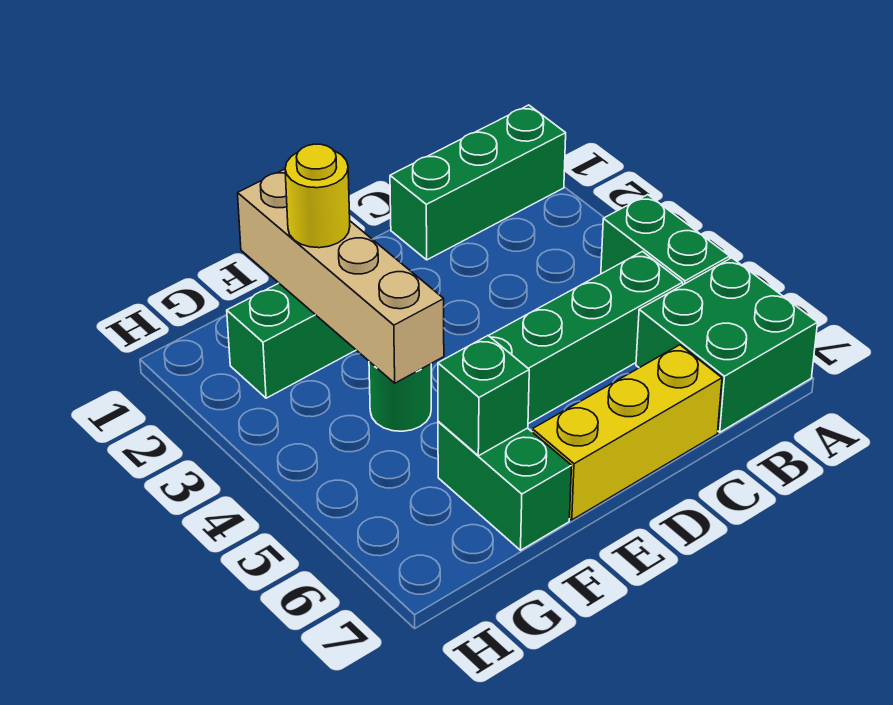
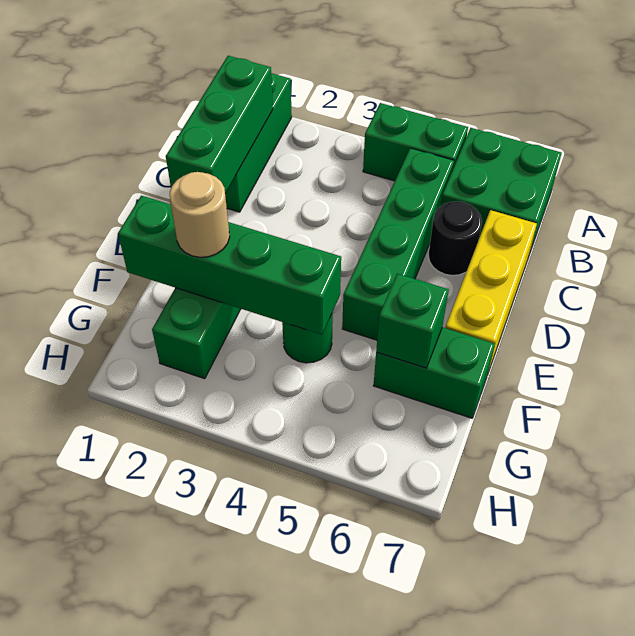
none -> green brick B1:D1 level 2
none -> black round brick C6 level 1
tan brick F1:F4 level 2 -> green brick F1:F4 level 2
yellow round brick F2 level 3 -> tan round brick F2 level 3

